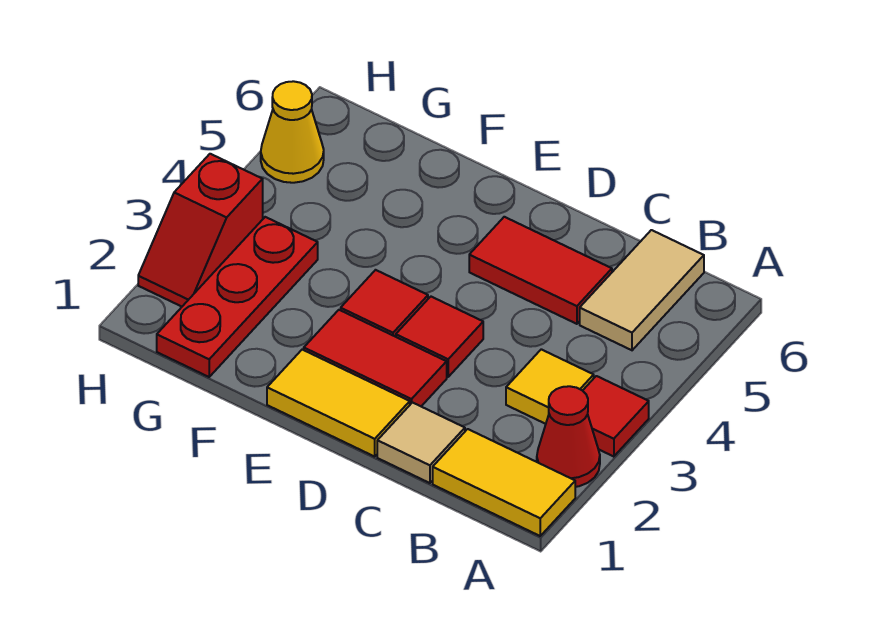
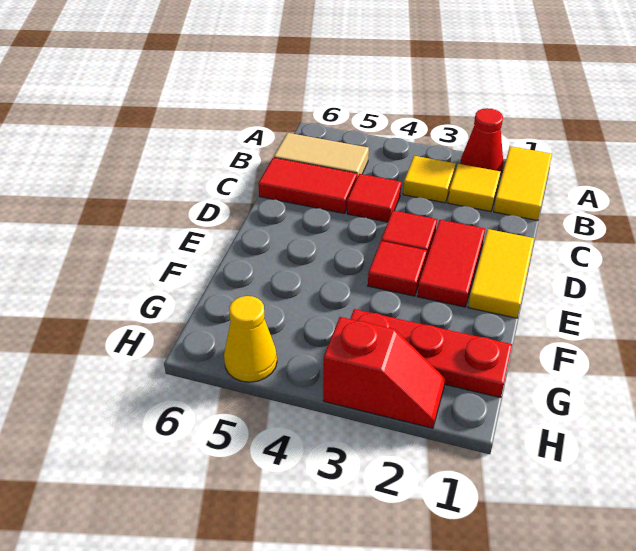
red tile A3 level 1 -> red tile C4 level 1
none -> yellow tile B2 level 1
tan tile C1 level 1 -> none
red tile C5:D5 level 1 -> red tile C5:C6 level 1

